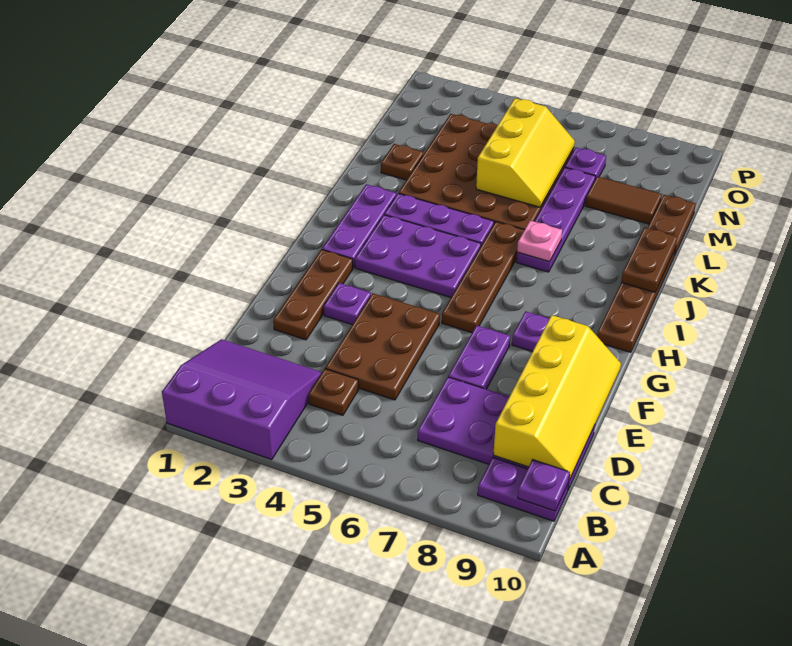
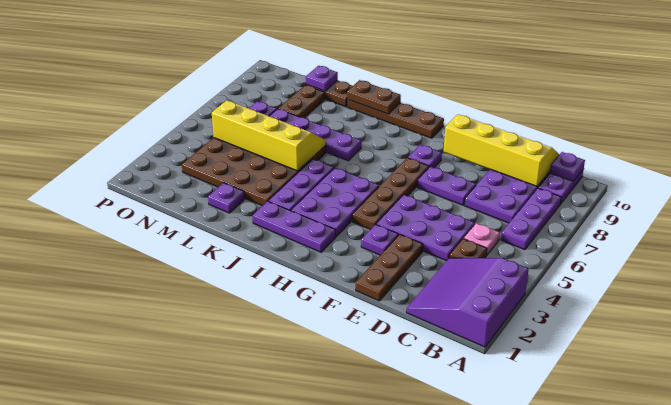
none -> purple plate B6:B8 level 1
brown plate D4:F5 level 1 -> purple plate D4:F5 level 1
brown plate E2:G2 level 1 -> brown plate E1:E3 level 1
brown plate G6:J6 level 1 -> brown plate G4:G7 level 1
pink plate J7 level 2 -> pink plate C5 level 1
brown plate L2 level 1 -> purple plate L2 level 1
yellow slope L5:N6 level 2 top 5 -> yellow slope K5:N6 level 2 top 5
brown tile M8:M9 level 1 -> brown plate M8:M9 level 1
none -> purple plate M10 level 2

